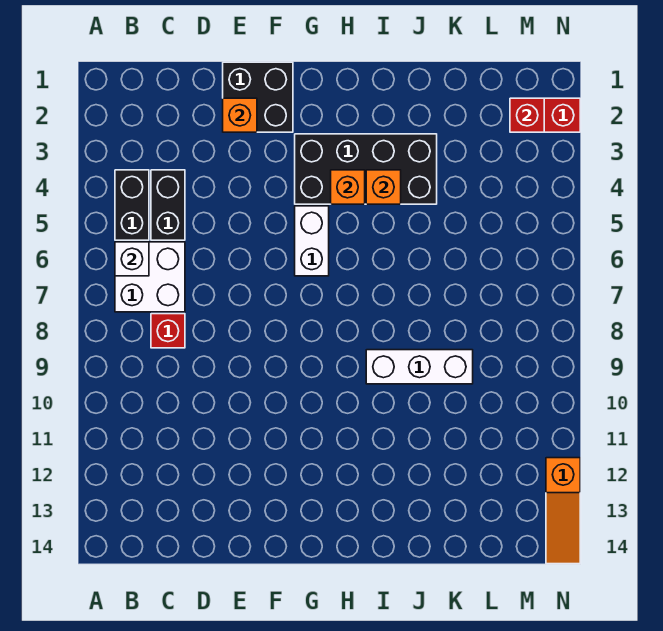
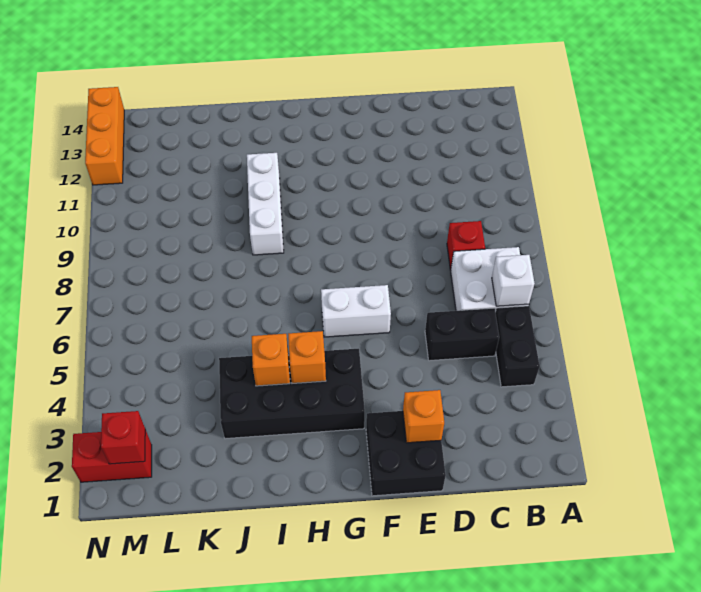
black brick C4:C5 level 1 -> black brick C5:D5 level 1
white brick G5:G6 level 1 -> white brick F6:G6 level 1
white brick I9:K9 level 1 -> white brick I9:I11 level 1
orange slope N12:N14 level 1 top 12 -> orange brick N12:N14 level 1

